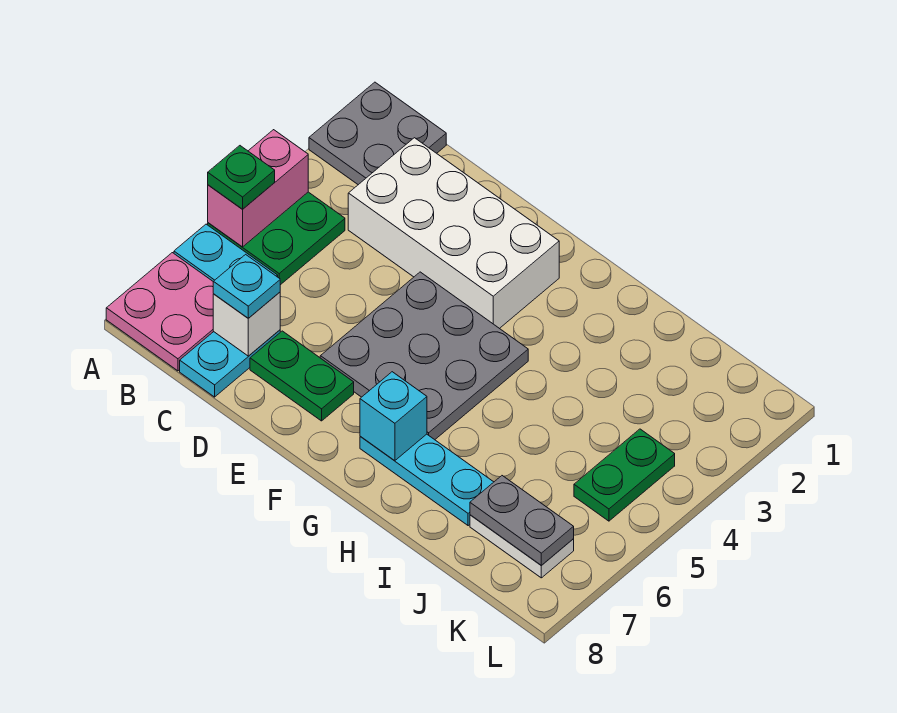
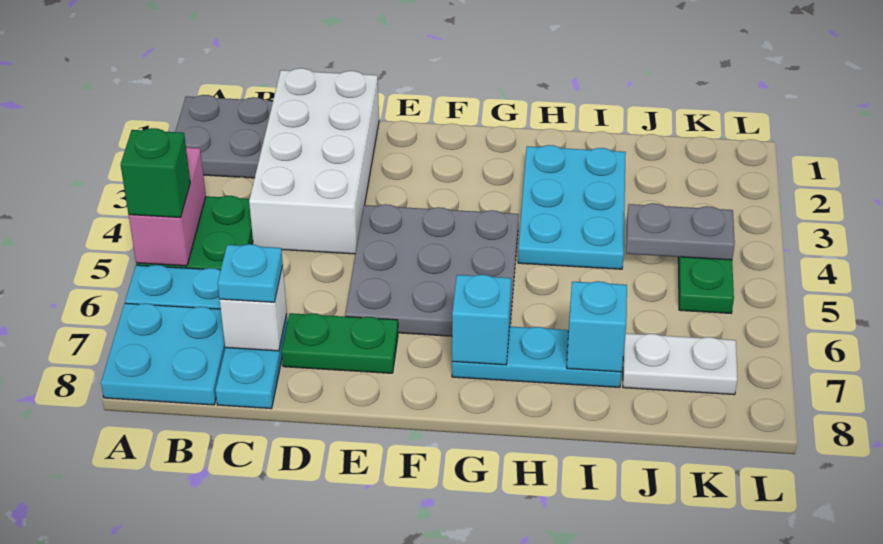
green plate A5 level 3 -> green brick A5 level 3
pink plate A7:B8 level 1 -> cyan plate A7:B8 level 1
white brick C2:F3 level 1 -> white brick C1:D4 level 1
none -> cyan plate H2:I4 level 1
none -> cyan brick I7 level 2
grey plate J7:K7 level 2 -> grey plate J4:K4 level 2

